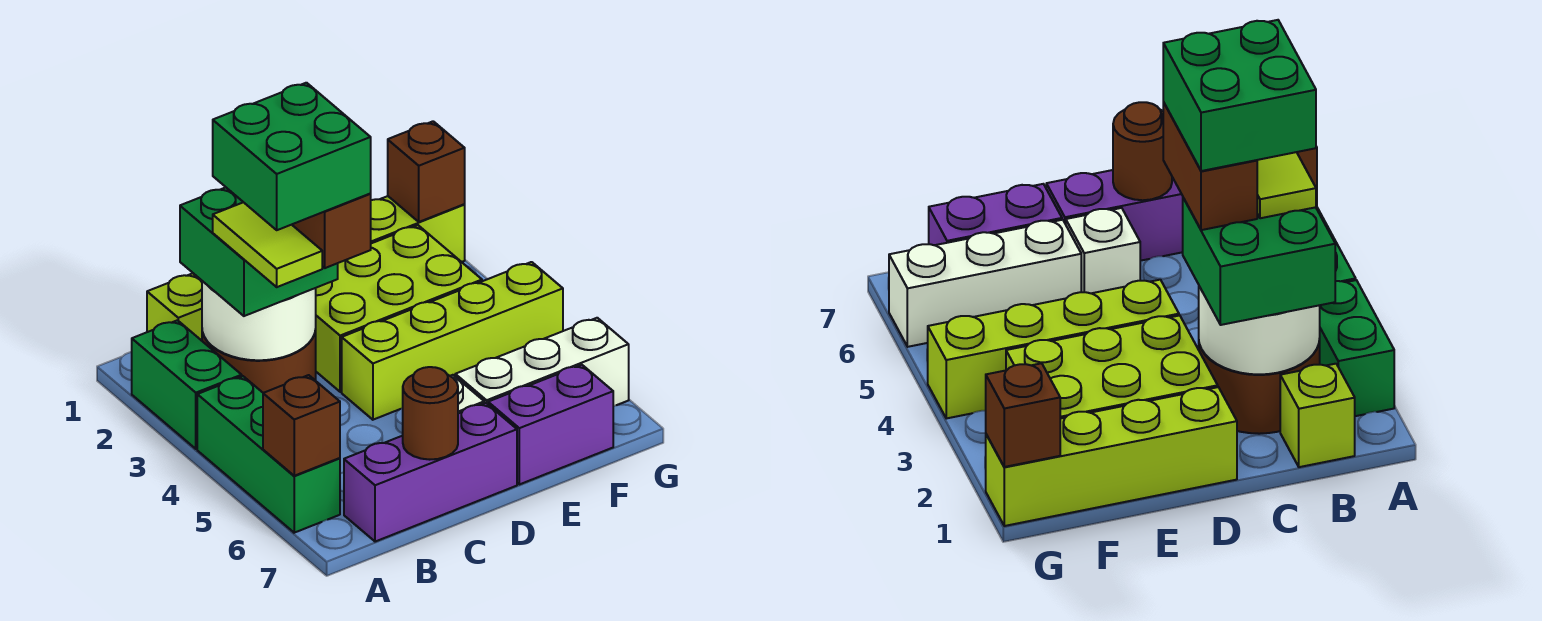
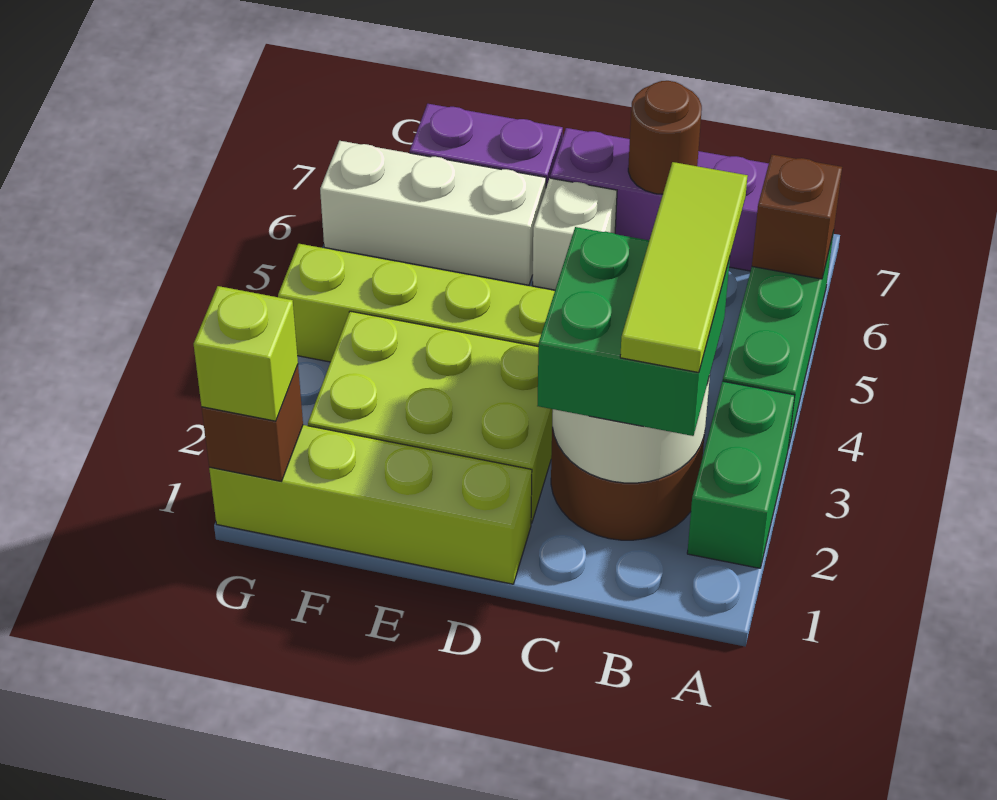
lime brick B1 level 1 -> lime brick G1 level 3
lime tile B3:B4 level 4 -> lime tile B2:B4 level 4
green brick B3:C4 level 5 -> none
brown brick C3:C4 level 4 -> none

